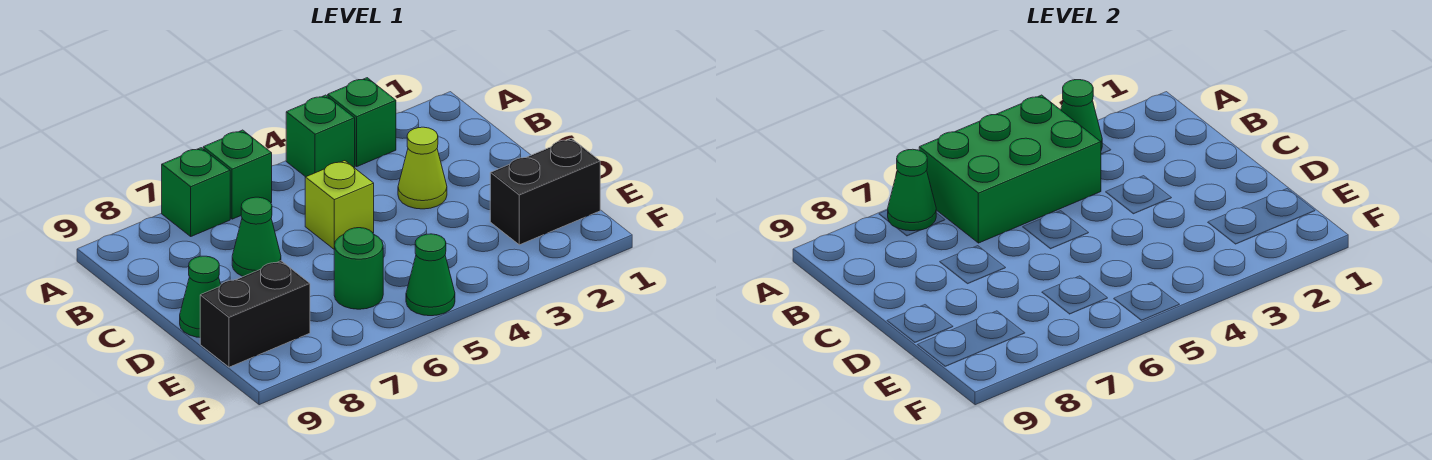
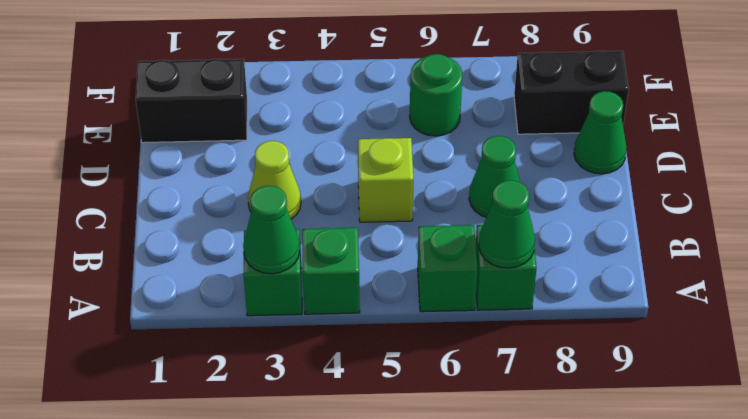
green brick A4:B6 level 2 -> none
green cone F5 level 1 -> none

